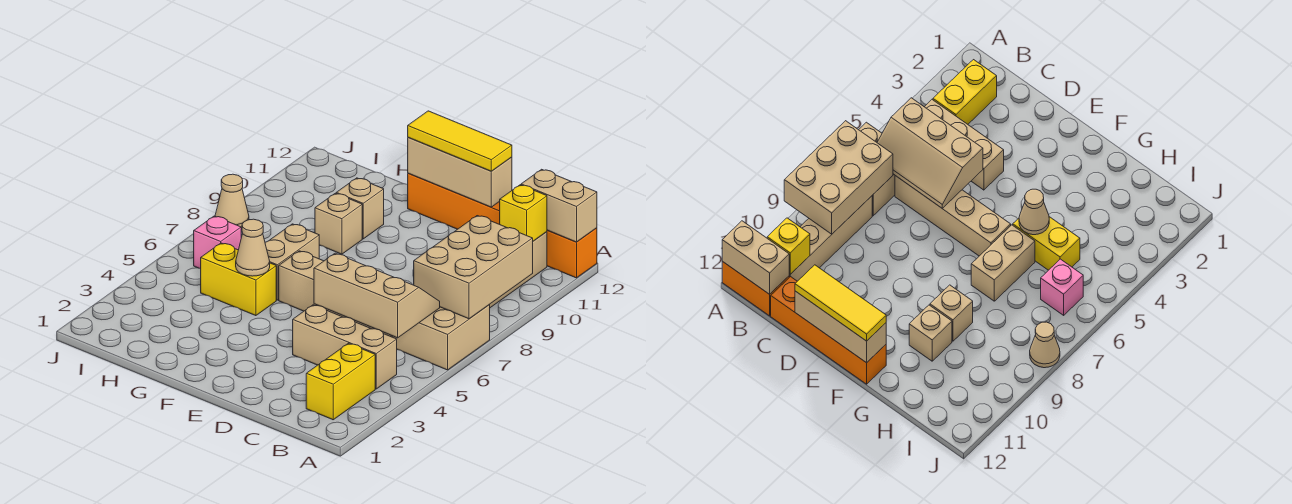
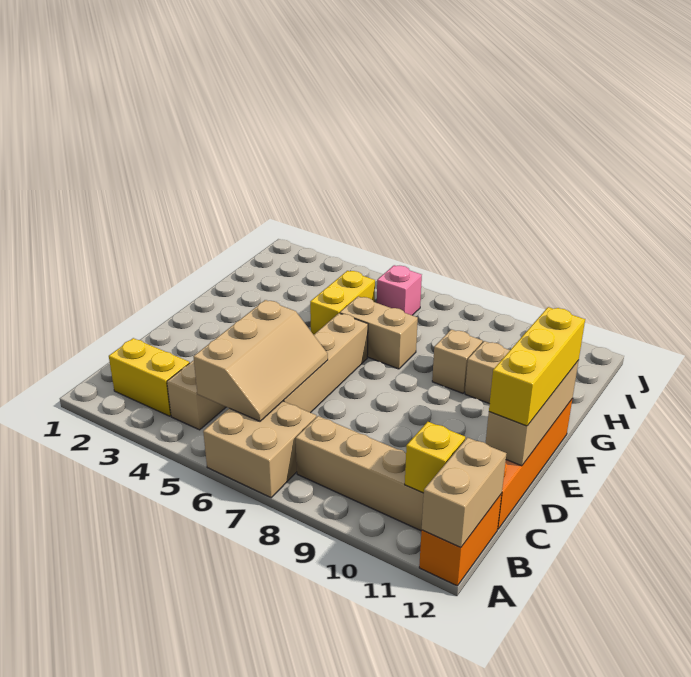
tan brick A7:B9 level 2 -> none
yellow tile D12:F12 level 3 -> yellow brick D12:F12 level 3
tan cone G5 level 2 -> none
tan cone J8 level 1 -> none

